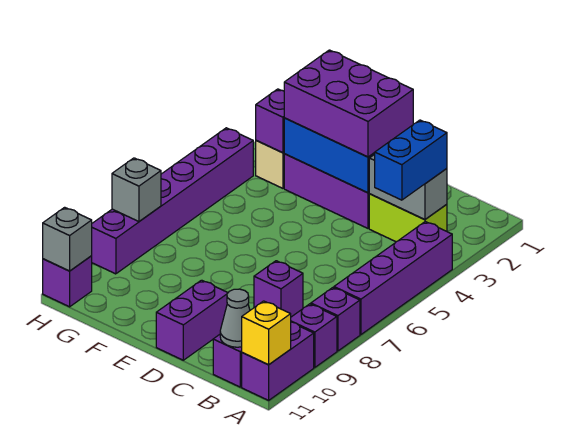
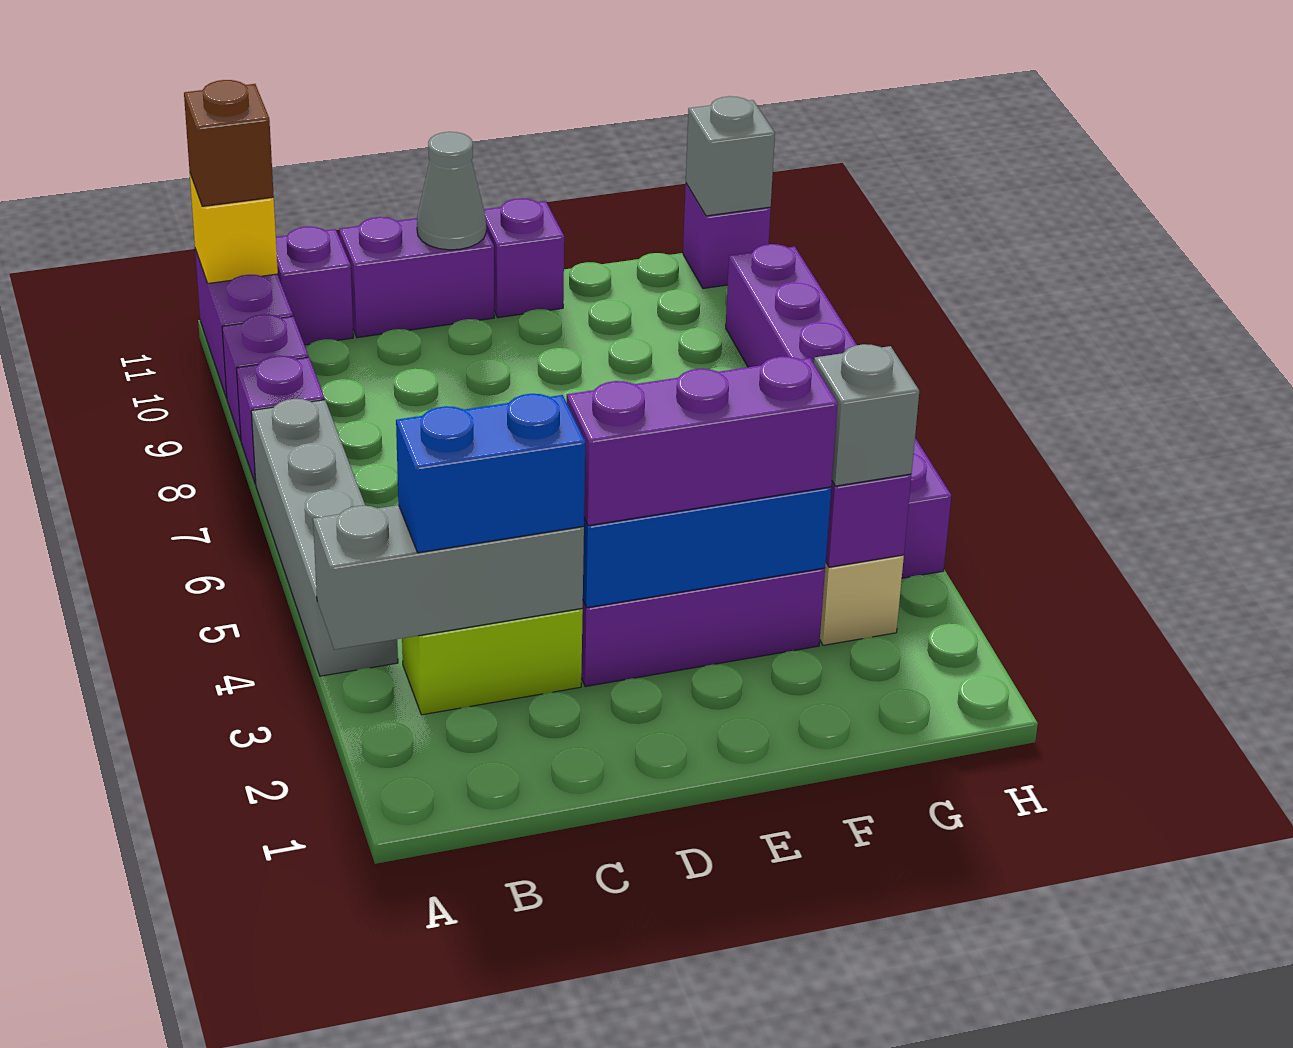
purple brick A4:A7 level 1 -> grey brick A4:A7 level 1
none -> brown brick A11 level 3
grey brick B3:C3 level 2 -> grey brick A3:C3 level 2
blue brick B3:B4 level 3 -> blue brick B3:C3 level 3
grey cone B11 level 2 -> grey cone D11 level 2
purple brick C8 level 1 -> purple brick E11 level 1
purple brick D2:F3 level 3 -> purple brick D3:F3 level 3
purple brick D10:D11 level 1 -> purple brick C11:D11 level 1
grey brick H8 level 2 -> grey brick G3 level 3

